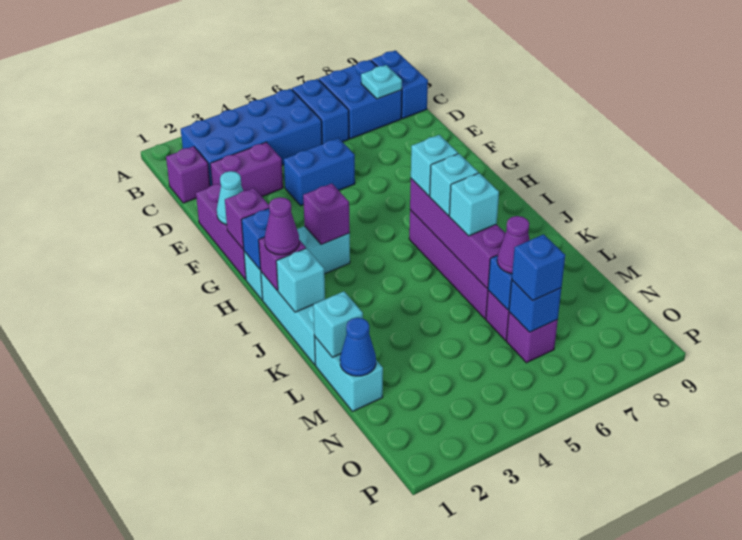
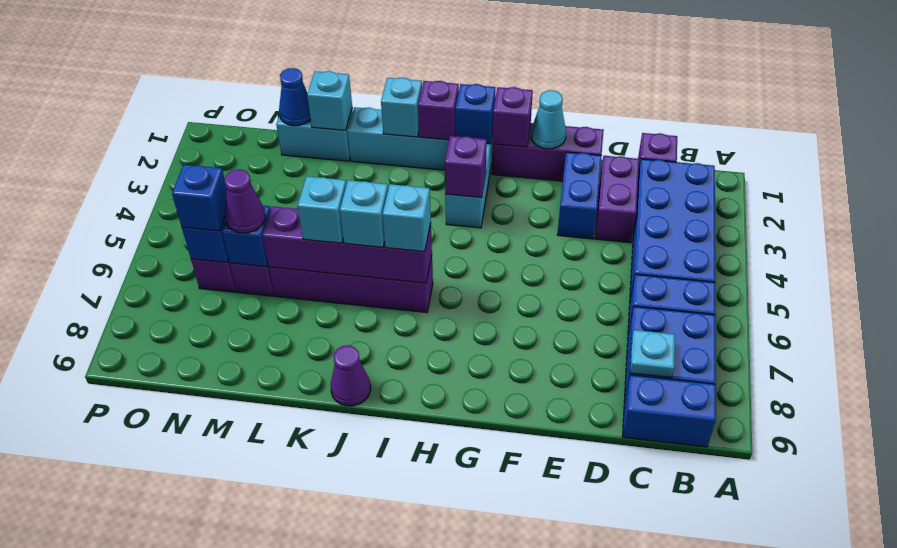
blue brick E4:E5 level 1 -> blue brick E2:E3 level 1
purple cone I1 level 3 -> purple cone J9 level 1

